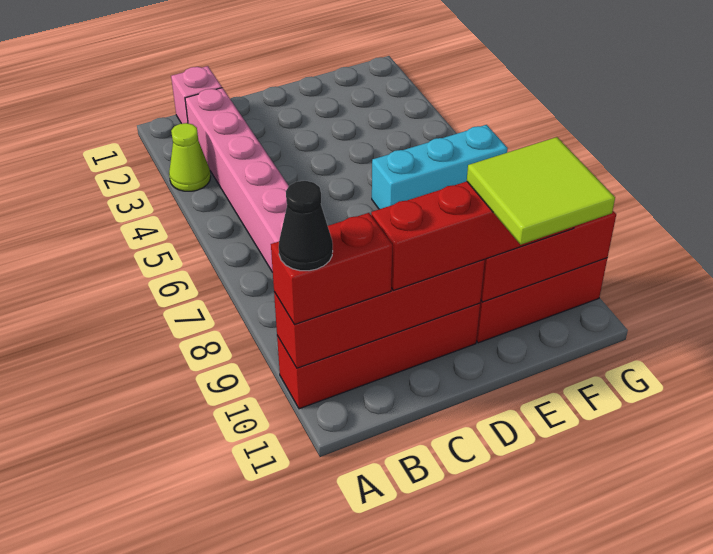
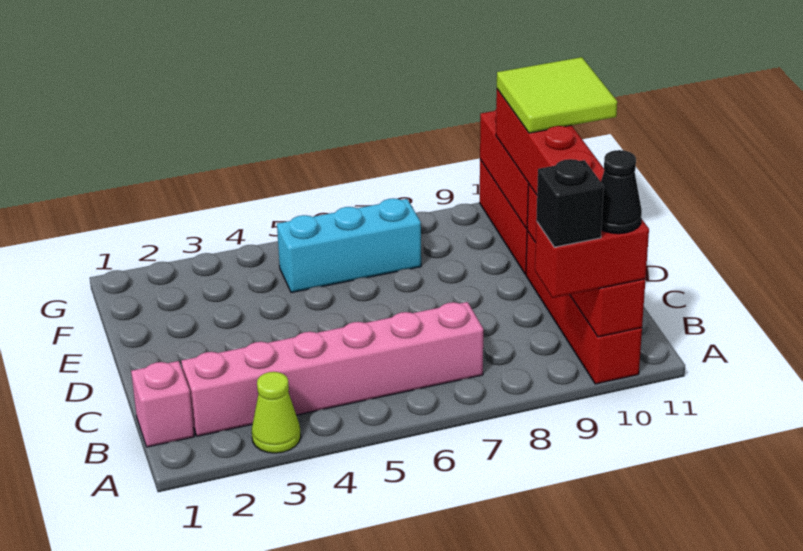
none -> black brick A9 level 4
red brick A10:B10 level 3 -> red brick A9:A10 level 3
cyan brick E6:G6 level 1 -> cyan brick F5:F7 level 1

